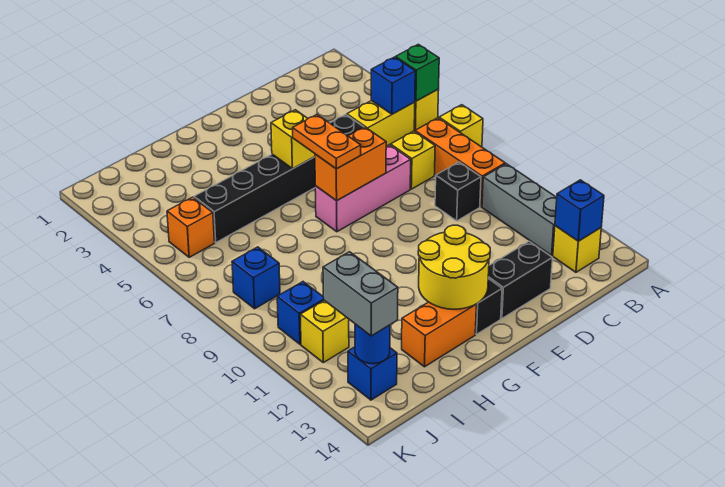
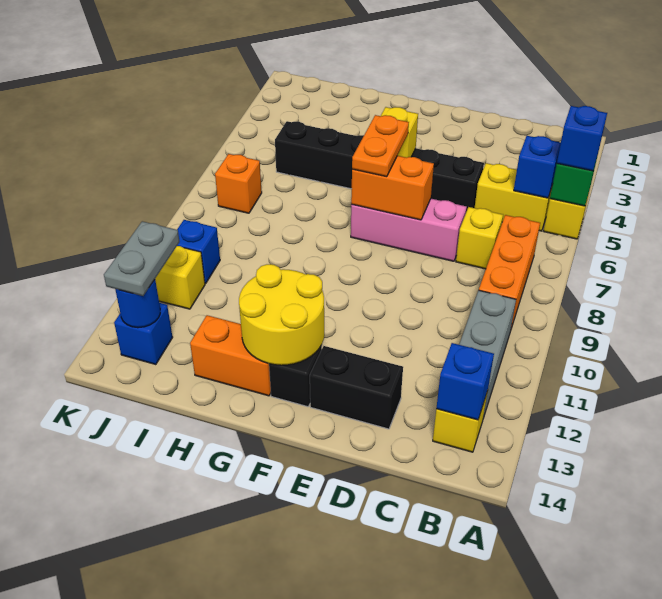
yellow brick A7 level 1 -> none
black brick C9 level 1 -> none
orange brick J5 level 1 -> orange brick J7 level 1
blue brick J8 level 1 -> blue brick A5 level 3
grey brick J12:J13 level 3 -> grey plate J12:J13 level 3

